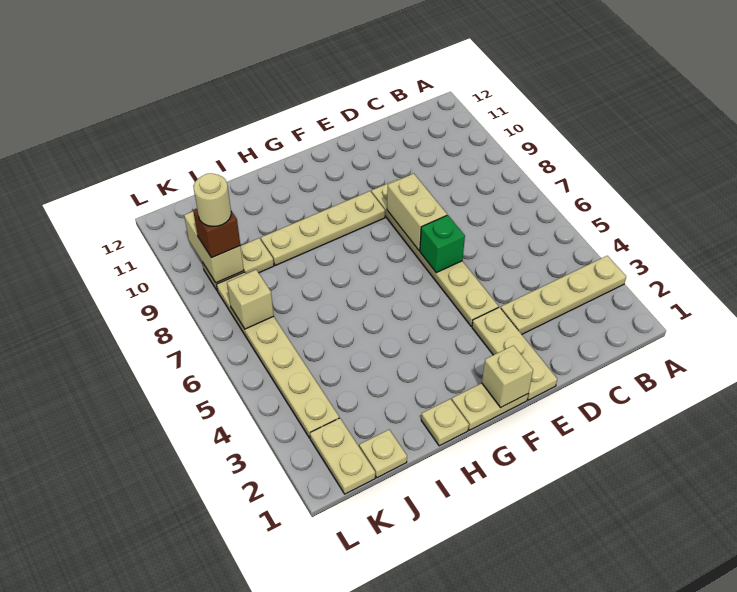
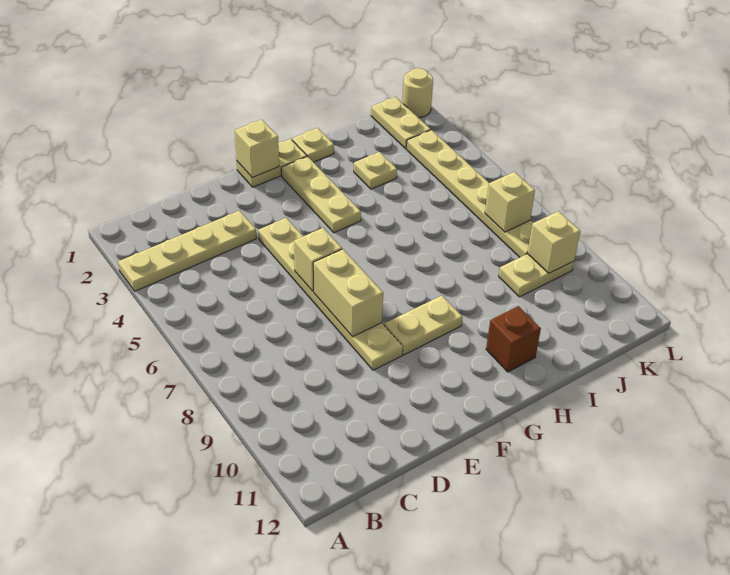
tan plate E1:E3 level 1 -> tan plate G2:G4 level 1
green brick E6 level 2 -> tan brick E6 level 2
tan plate F9:I9 level 1 -> tan plate F9:G9 level 1
tan plate J1 level 1 -> tan plate I3 level 1
tan brick K9:K10 level 2 -> tan brick K9 level 2
brown brick K9 level 3 -> brown brick H11 level 1
tan round brick K9 level 4 -> tan round brick L1 level 1

